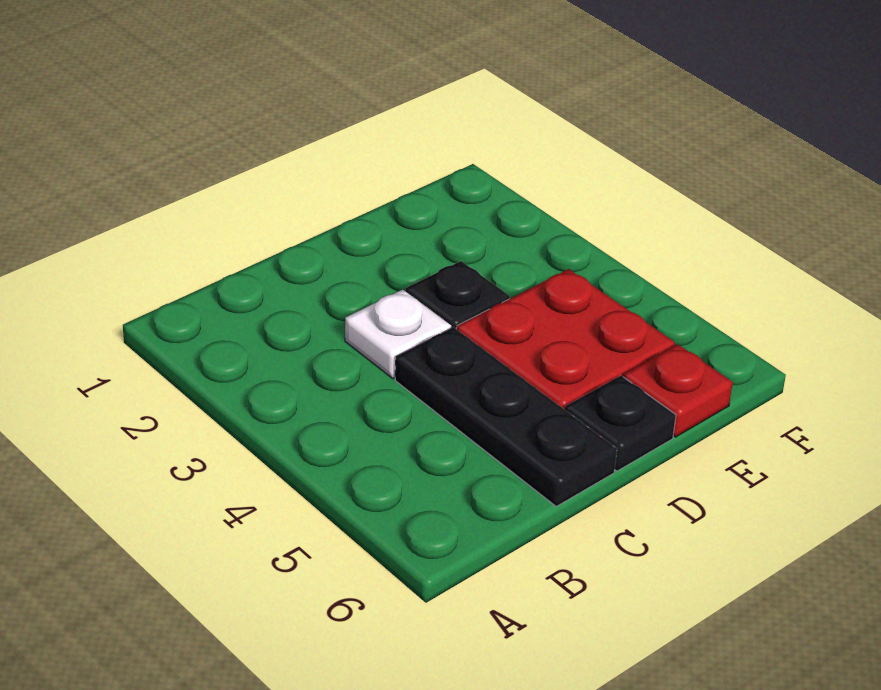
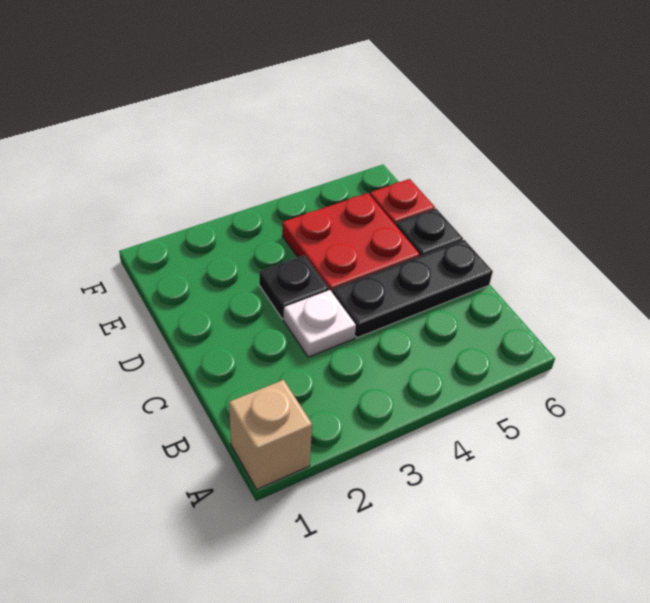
none -> tan brick A1 level 1

